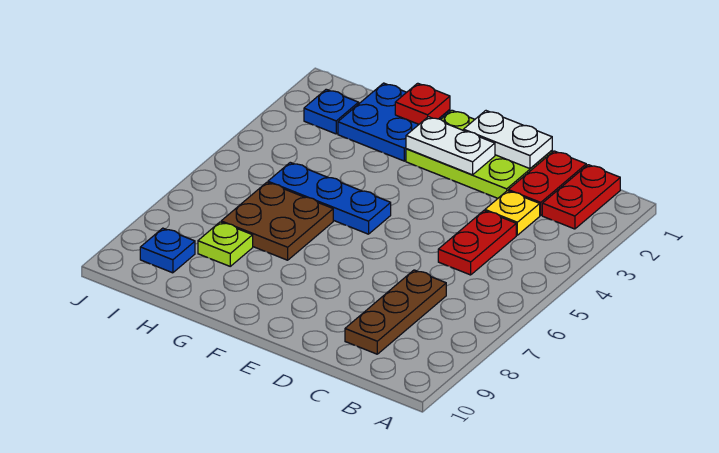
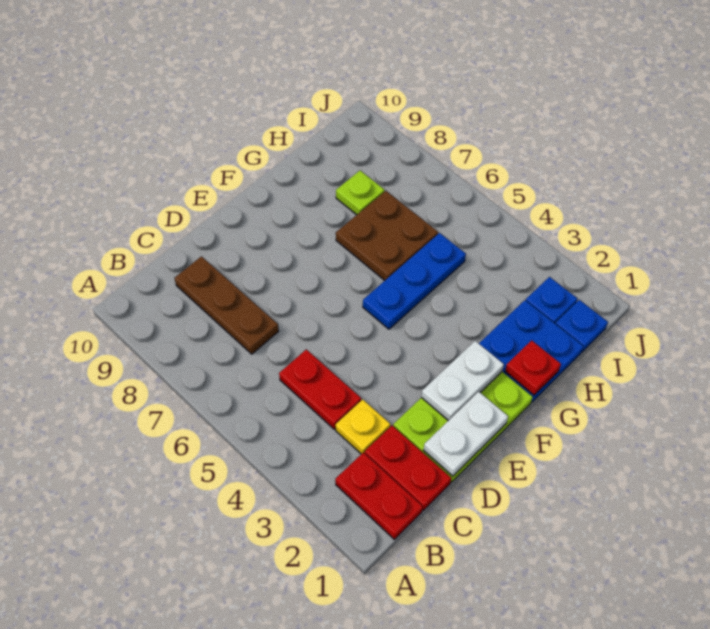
blue plate I9 level 1 -> blue plate I1 level 1

